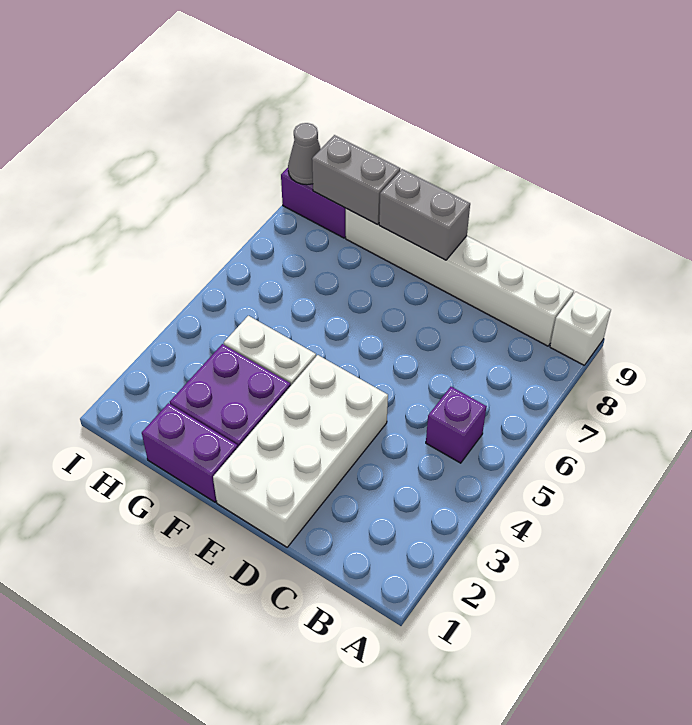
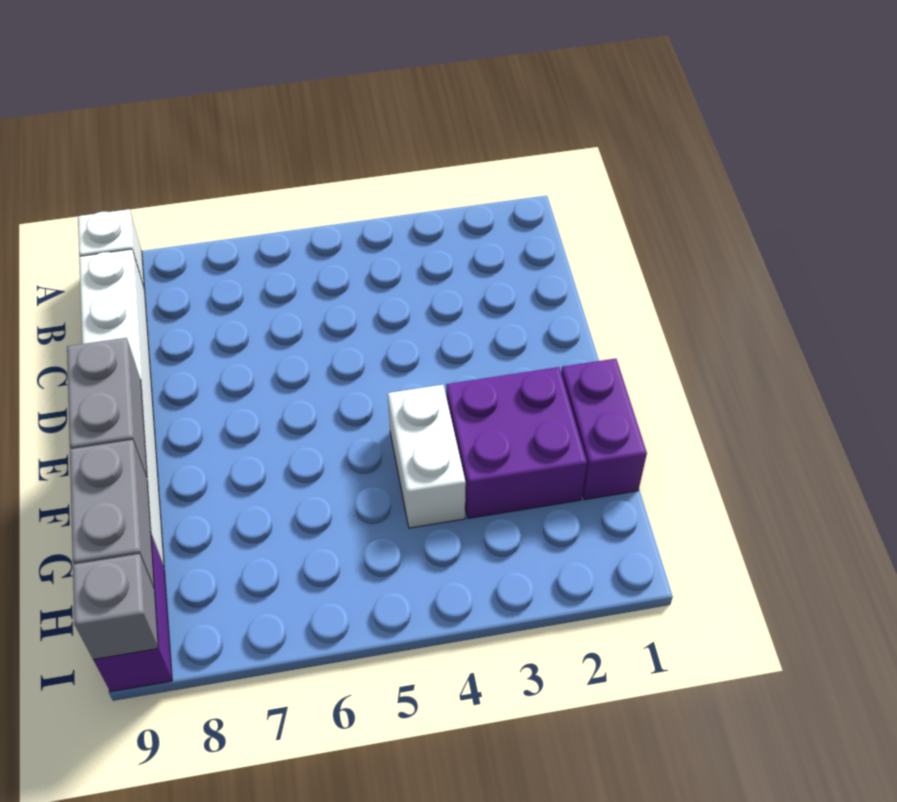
purple brick B5 level 1 -> none
white brick D1:E4 level 1 -> none
grey cone I9 level 2 -> grey brick I9 level 2

